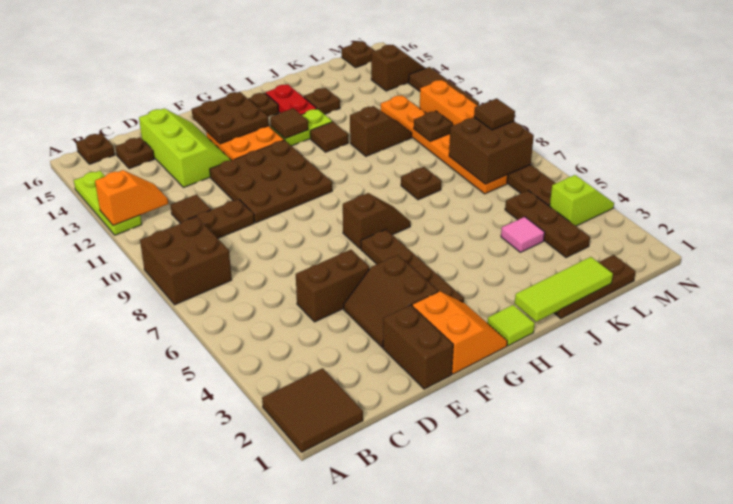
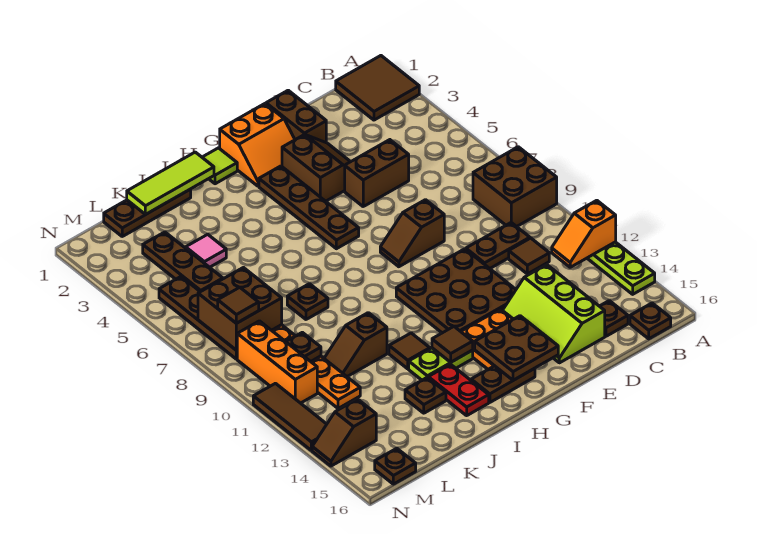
orange slope F1:G2 level 1 top F -> orange slope F1:G2 level 1 top 1
brown slope G7:H7 level 1 top G -> brown slope E8:F8 level 1 top E
lime slope M4:N4 level 1 top M -> none

